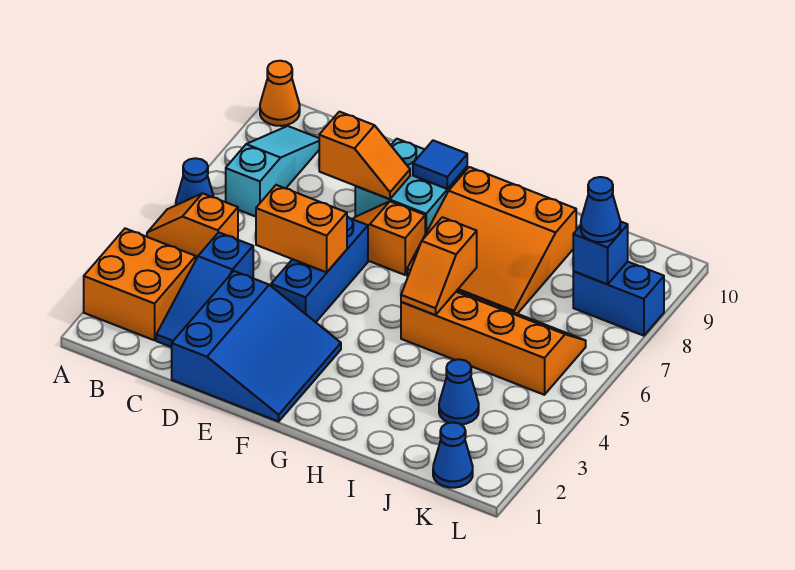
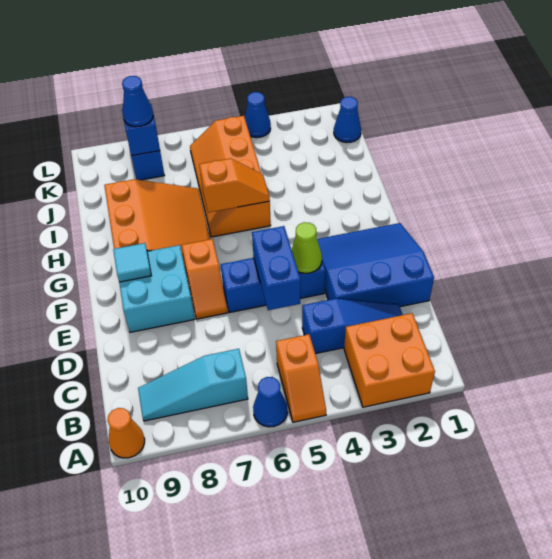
orange brick D5:E5 level 2 -> blue brick D5:E5 level 2
orange slope D8:E8 level 2 top D -> none
none -> lime cone E4 level 2
blue tile F9 level 2 -> cyan tile F9 level 2
blue cone J3 level 1 -> blue cone L4 level 1

